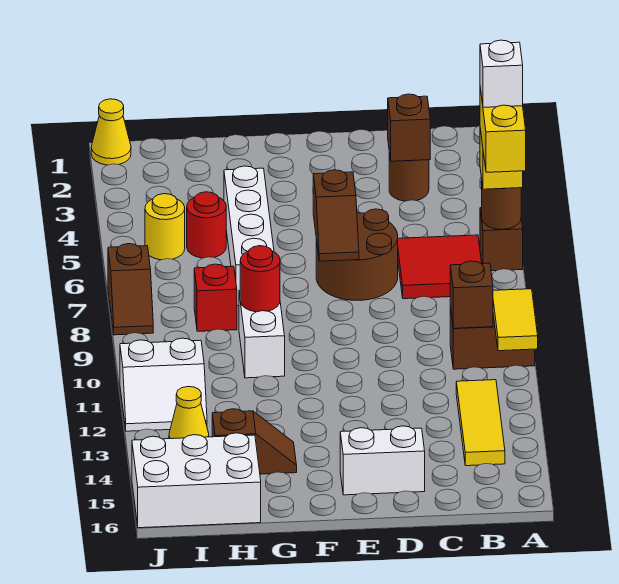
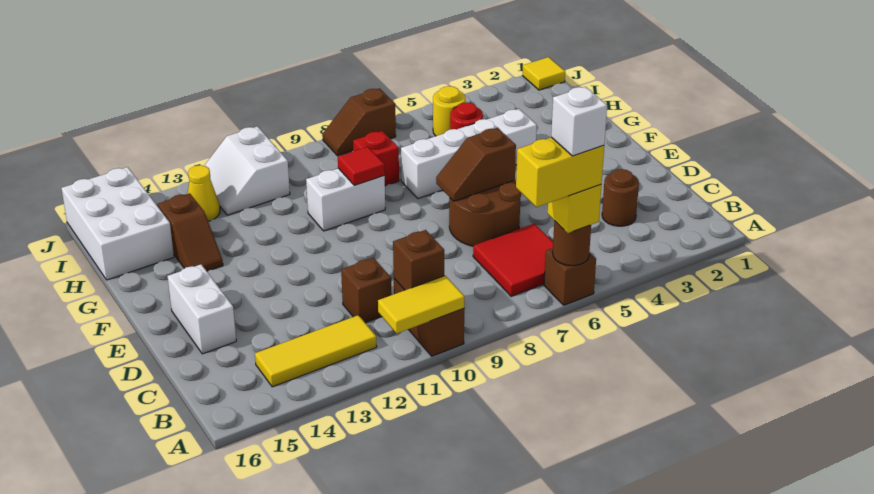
brown brick C3 level 2 -> brown brick C11 level 1
red round brick G9 level 2 -> red tile G9 level 2
yellow cone J1 level 1 -> yellow tile J1 level 1

